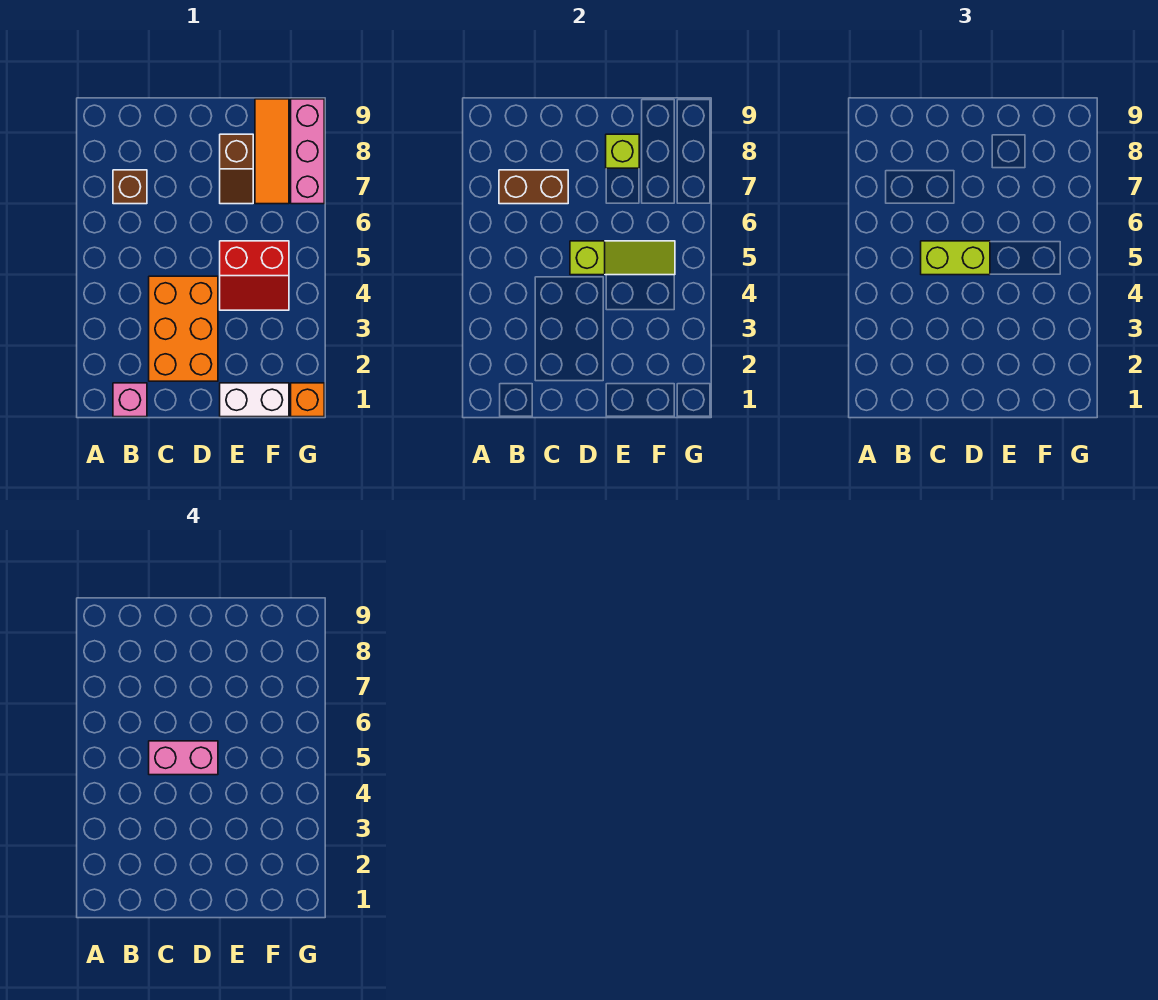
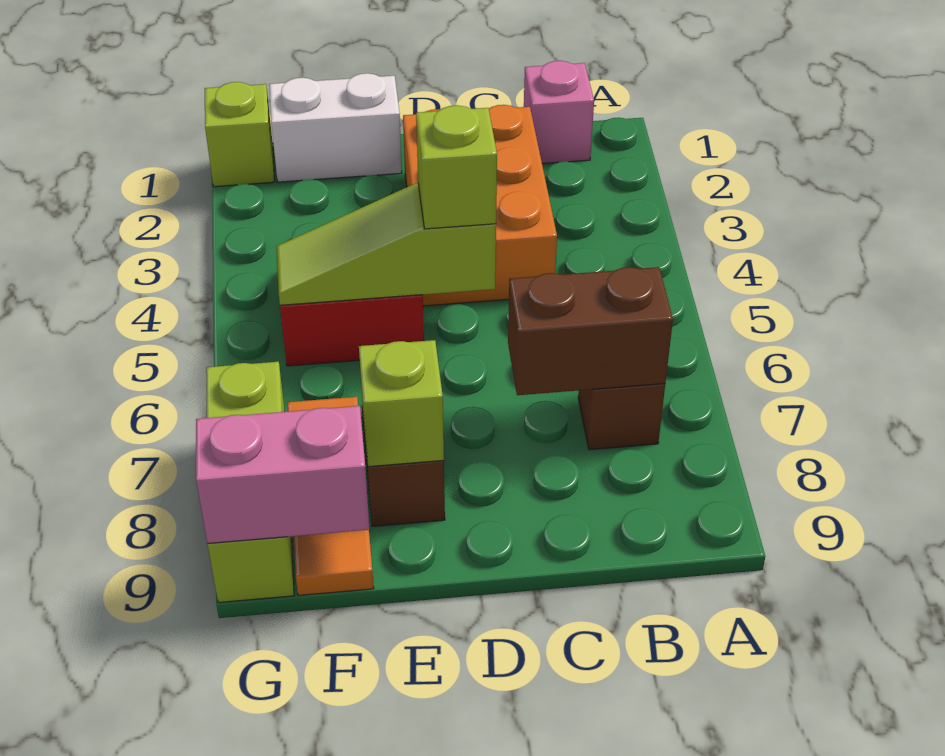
lime brick C5:D5 level 3 -> lime brick D5 level 3
pink brick C5:D5 level 4 -> pink brick F9:G9 level 2
orange brick G1 level 1 -> lime brick G1 level 1
pink brick G7:G9 level 1 -> lime brick G7:G9 level 1

